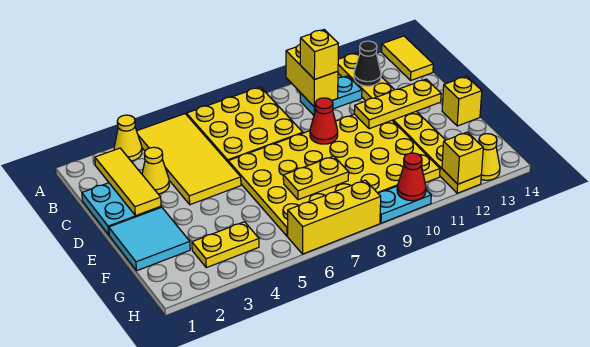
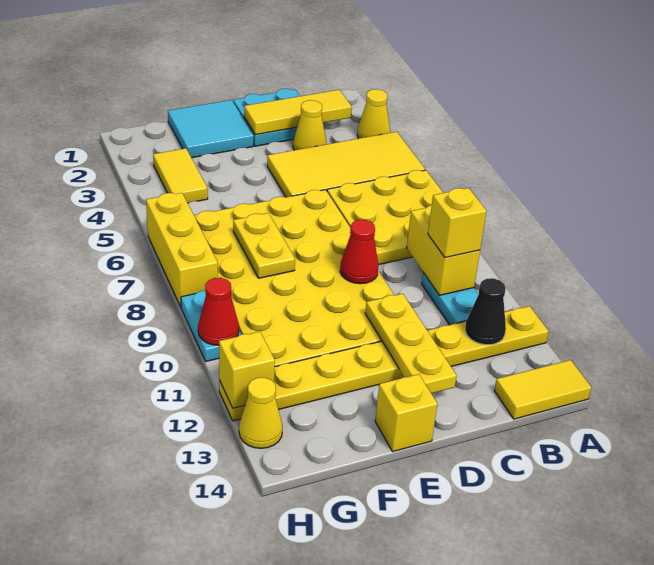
yellow brick A10:B10 level 2 -> yellow brick B9:B10 level 2
yellow plate G3:G4 level 1 -> yellow tile G3:G4 level 1

